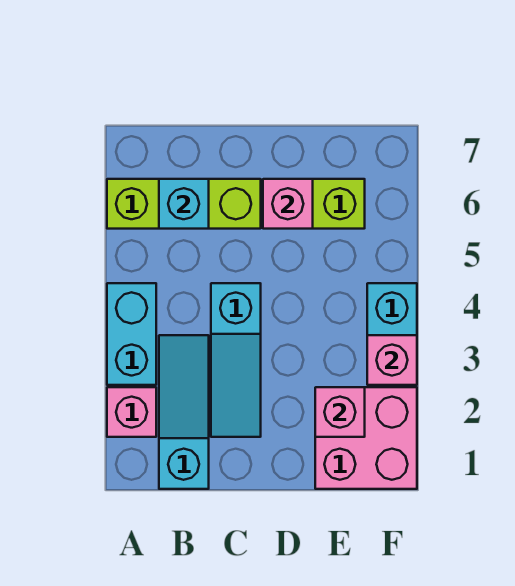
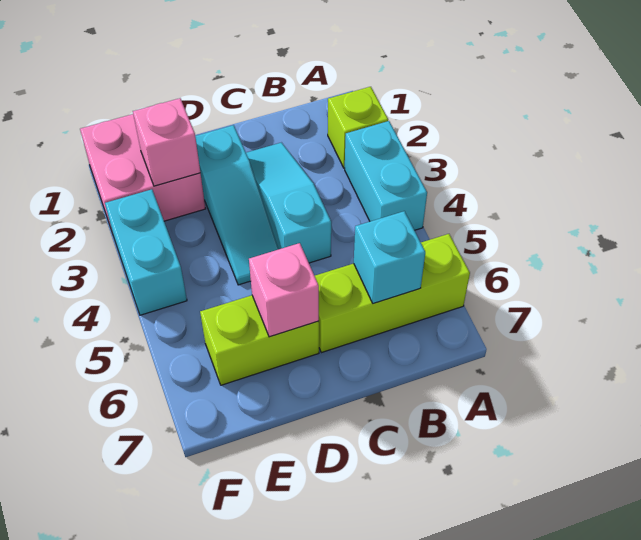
pink brick A2 level 1 -> lime brick A2 level 1
cyan slope B1:B3 level 1 top 1 -> cyan slope D2:D4 level 1 top 2
pink brick F3 level 2 -> none

